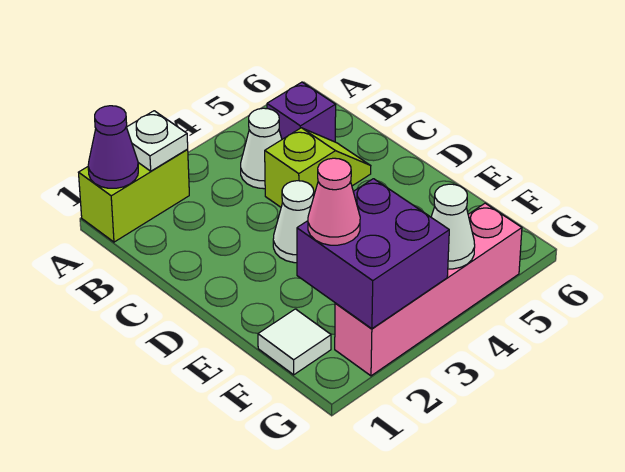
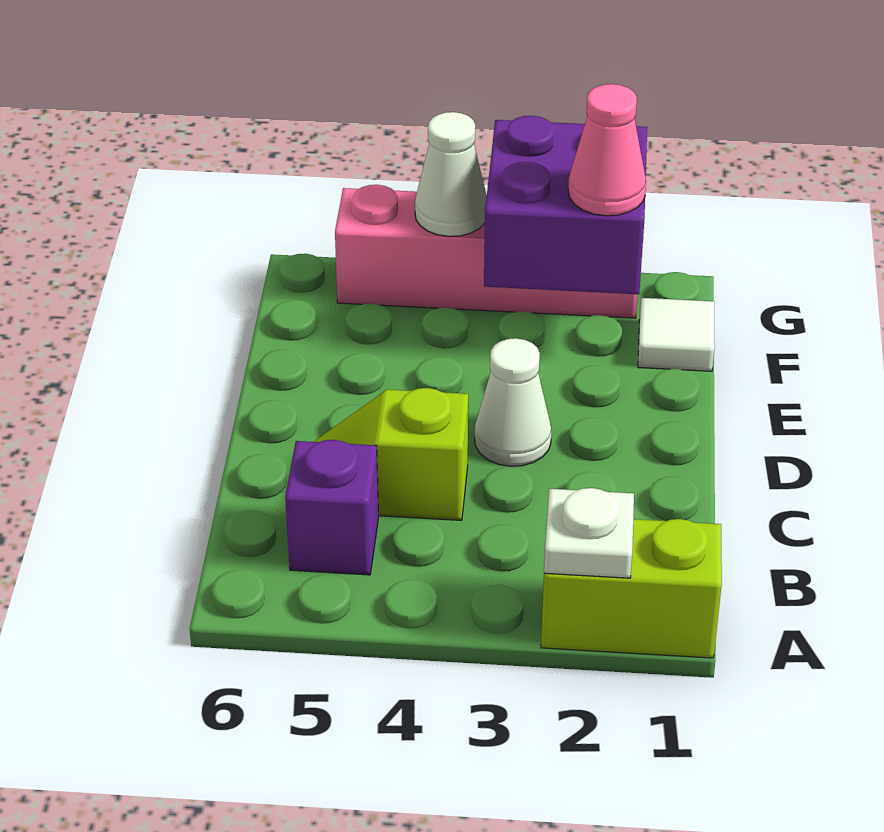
purple cone A1 level 2 -> none
white cone B4 level 1 -> none

